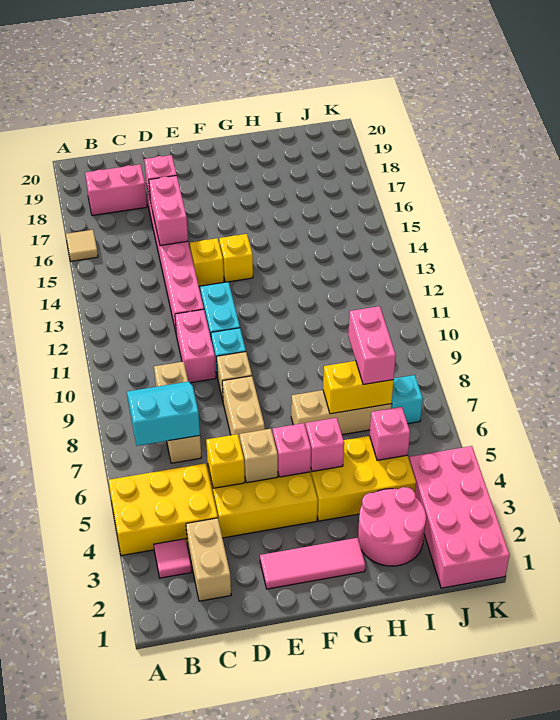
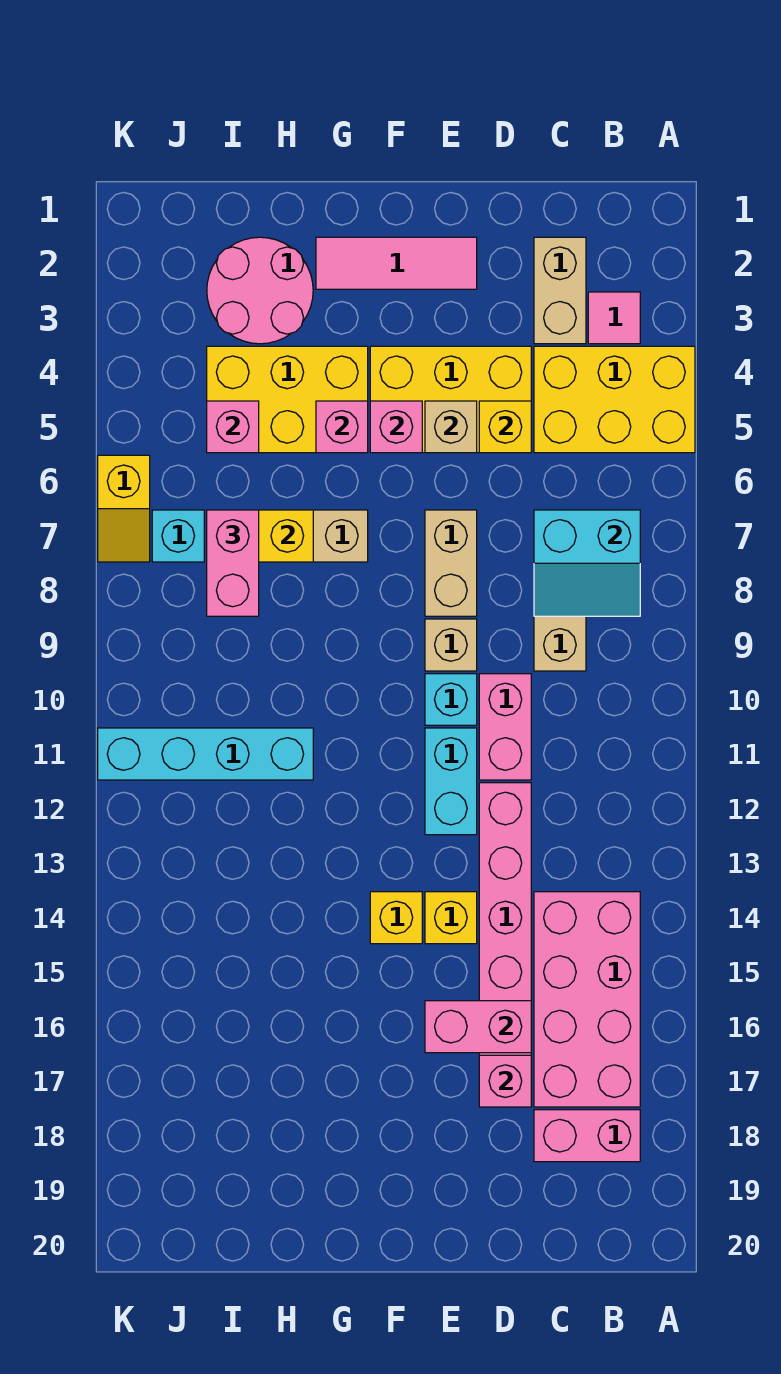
tan tile A16 level 1 -> none
pink brick D15:D16 level 2 -> pink brick D16:E16 level 2
none -> cyan brick H11:K11 level 1
pink brick J1:K4 level 1 -> pink brick B14:C17 level 1
none -> yellow slope K6:K7 level 1 top 6

